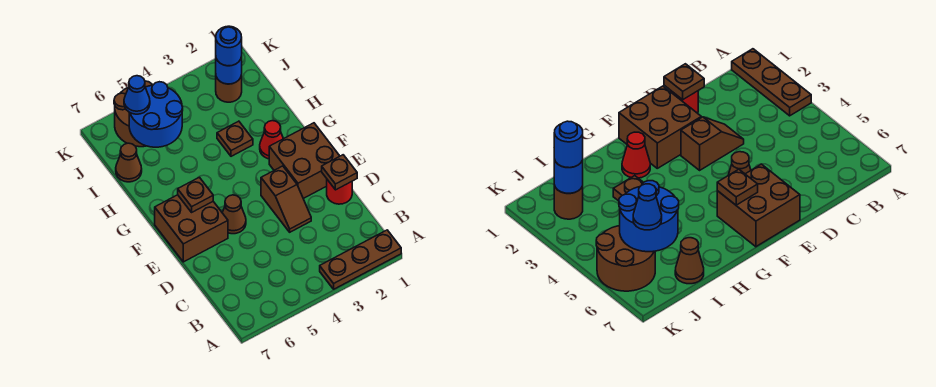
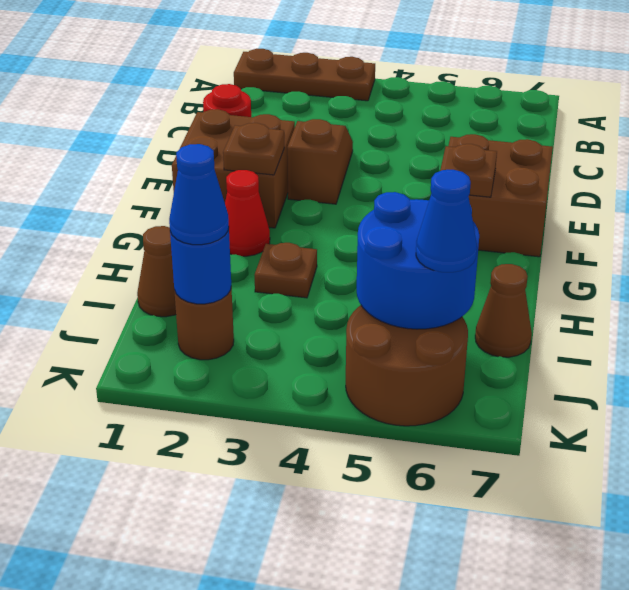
brown plate D1 level 2 -> brown plate F2 level 2
brown cone E5 level 1 -> brown cone I1 level 1
blue round brick J2 level 3 -> blue cone J2 level 3

